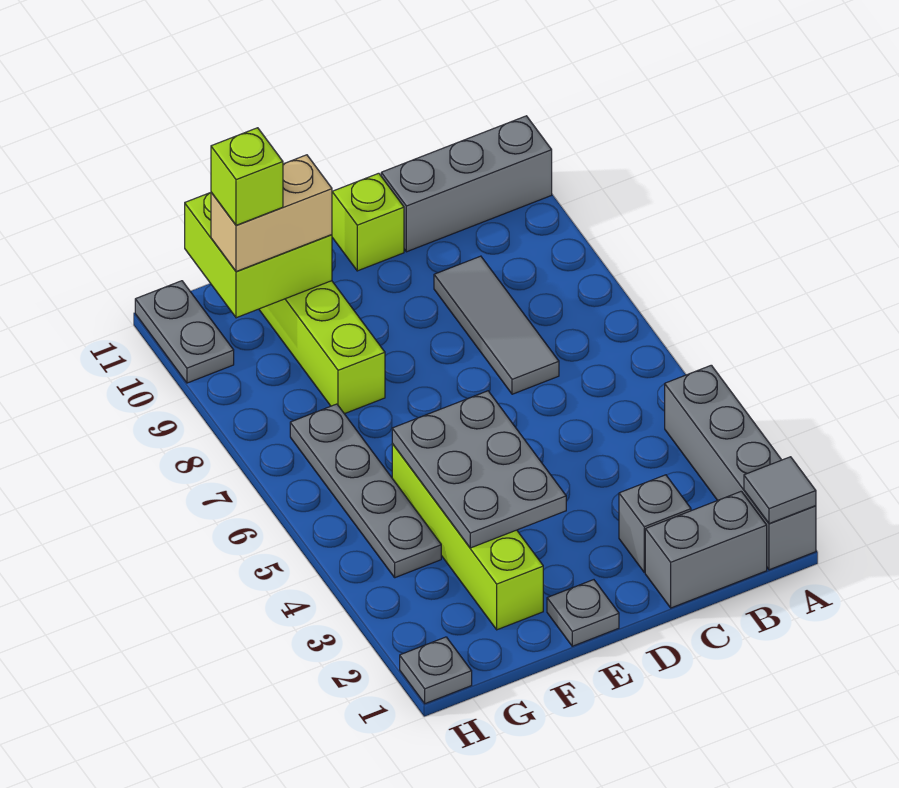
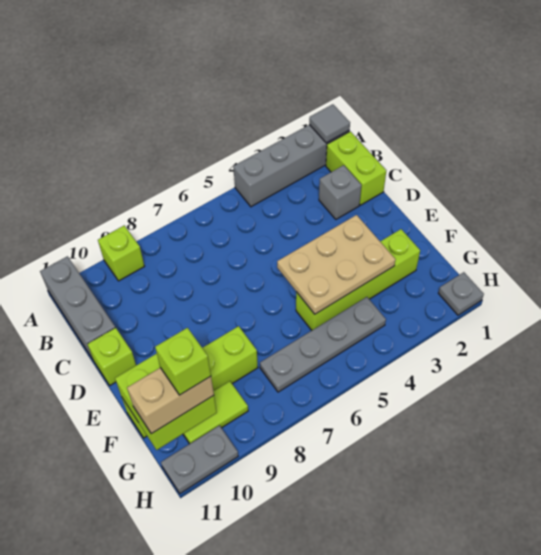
none -> lime brick A9 level 1
grey brick B1:C1 level 1 -> lime brick B1:C1 level 1
grey tile C7:C9 level 1 -> none
grey plate E1 level 1 -> none
grey plate E3:F5 level 2 -> tan plate E3:F5 level 2
tan brick F10:G10 level 3 -> tan brick G10:G11 level 3
none -> lime tile G9:G10 level 1

